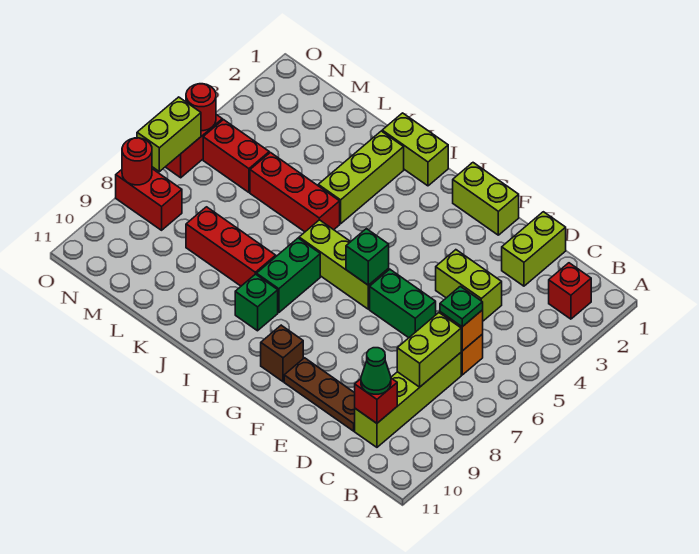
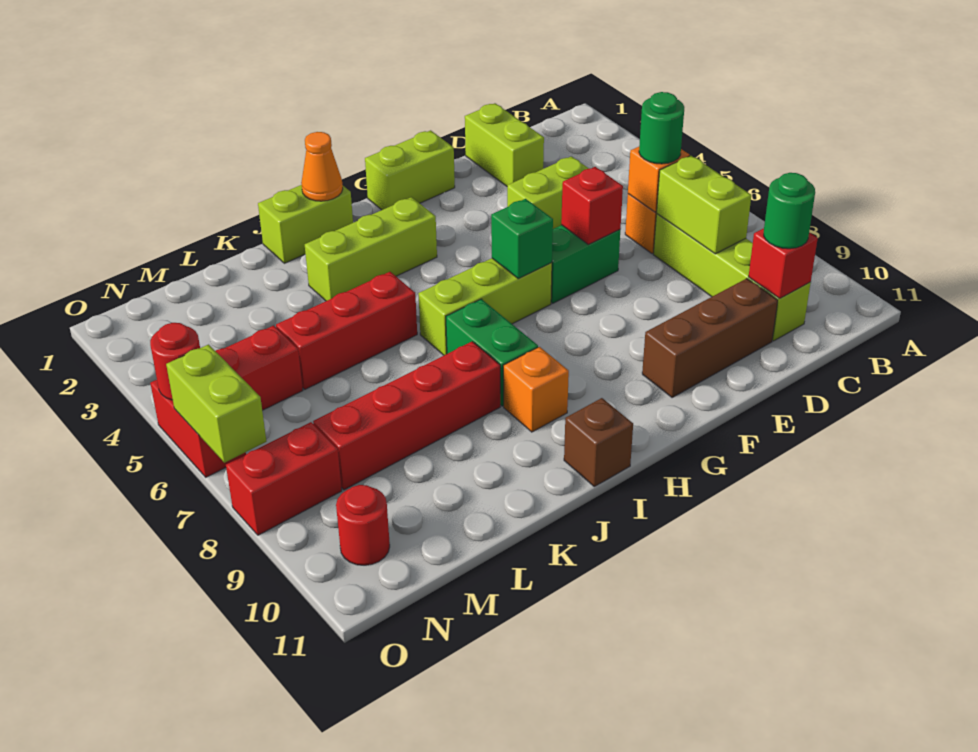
red brick B2 level 1 -> red brick E6 level 2
green plate C6 level 3 -> green round brick C6 level 3
green cone C10 level 3 -> green round brick C10 level 3
brown plate D10:F10 level 1 -> brown brick D10:F10 level 1
brown brick G10 level 1 -> brown brick I11 level 1
none -> orange cone I1 level 2
green brick I9 level 1 -> orange brick I9 level 1
lime brick J2:J4 level 1 -> lime brick H3:J3 level 1
red brick J8:L8 level 1 -> red brick J8:M8 level 1
red round brick O8 level 2 -> red round brick N10 level 1

